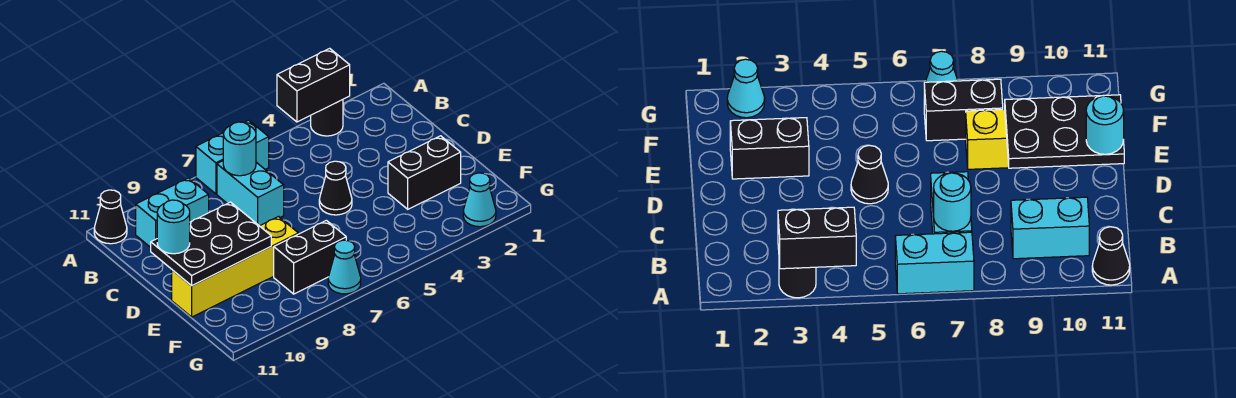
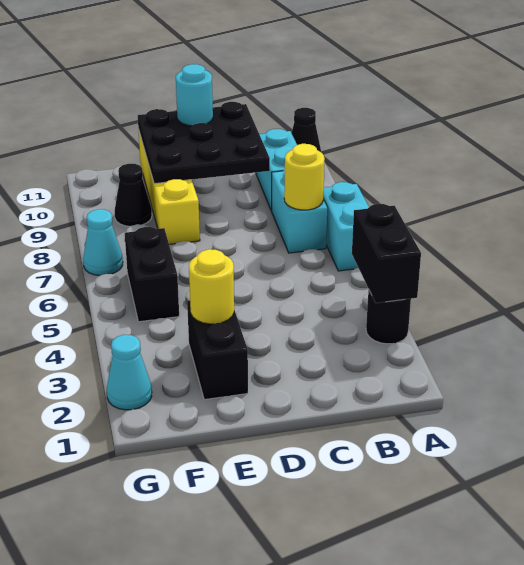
cyan brick B7:C7 level 1 -> cyan brick B7:B8 level 1
cyan round brick B7 level 2 -> yellow round brick B7 level 2
black cone D5 level 1 -> black cone F9 level 1
black plate D9:E11 level 2 -> black plate C9:E11 level 2
none -> yellow round brick E3 level 2
black brick F7:F8 level 1 -> black brick F5:F6 level 1

